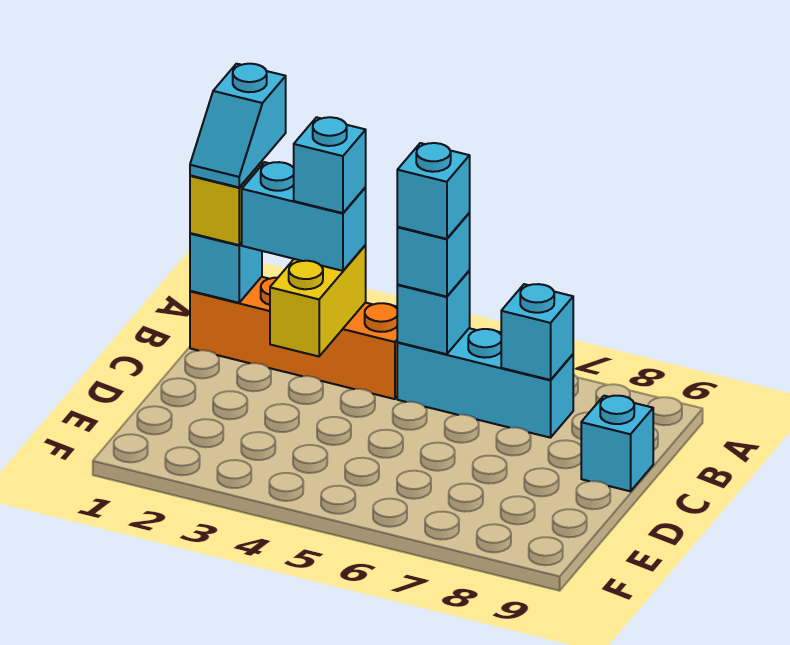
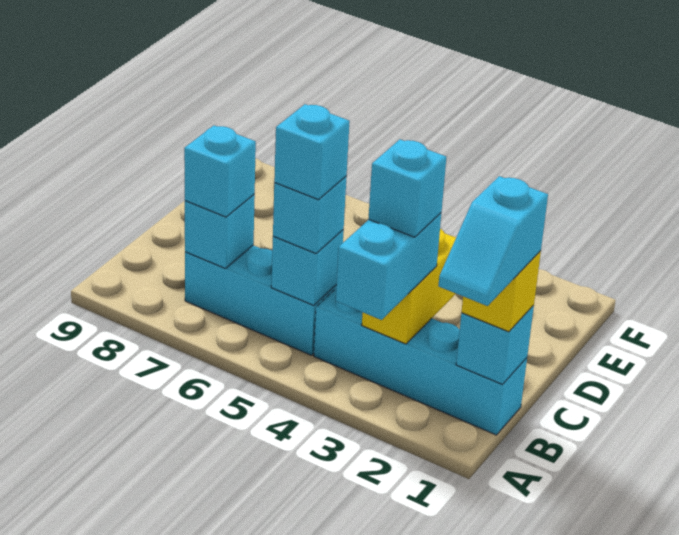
cyan slope A1:B1 level 4 top A -> cyan slope A1:B1 level 4 top B
orange brick B1:B4 level 1 -> cyan brick B1:B4 level 1
cyan brick B2:B3 level 3 -> cyan brick A3:B3 level 3
cyan brick C9 level 1 -> cyan brick B7 level 3

